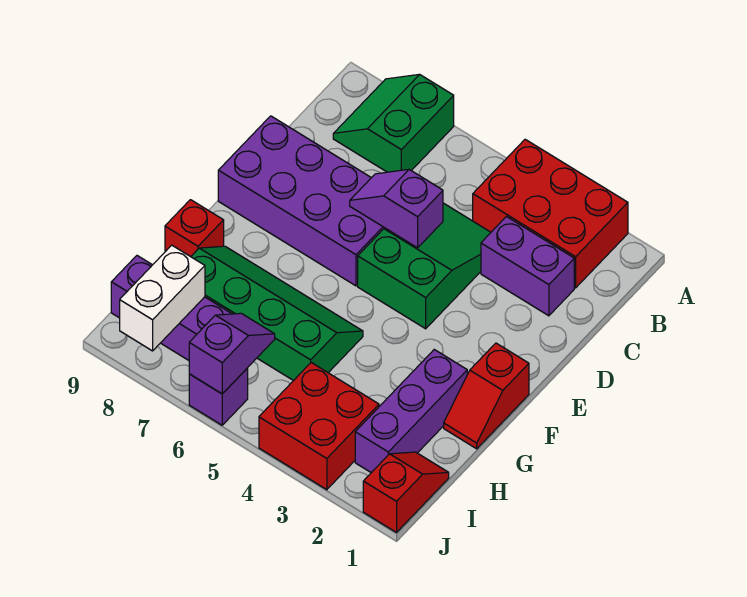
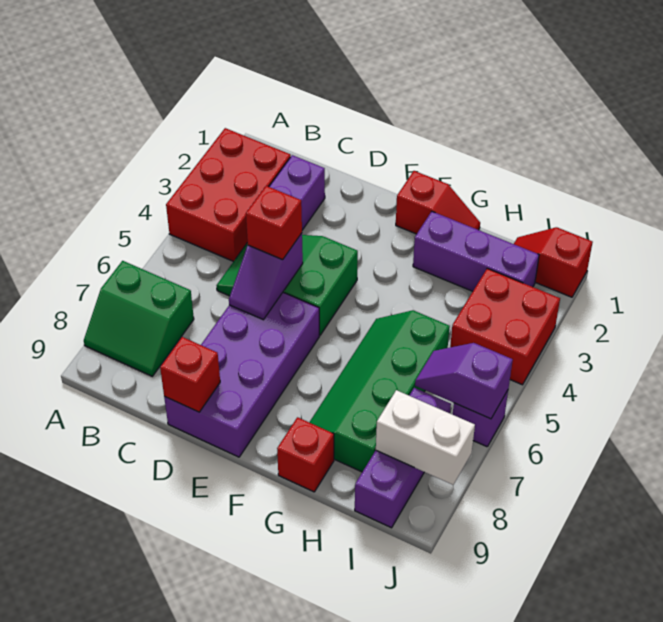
none -> red brick D5 level 3
none -> red brick D9 level 2

